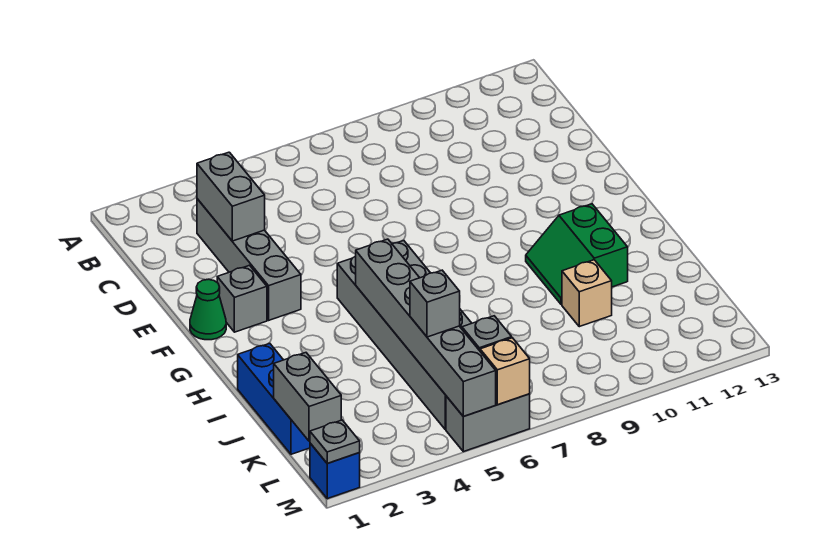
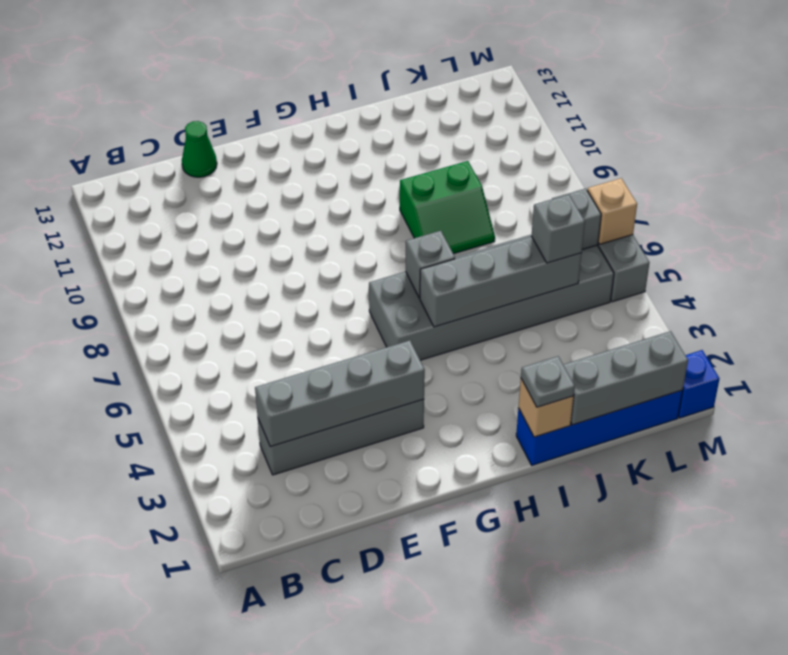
grey brick C3:D3 level 2 -> grey brick C3:F3 level 2
green cone F1 level 1 -> green cone D13 level 1
grey brick F2 level 1 -> grey brick H6 level 2
grey brick H5:M5 level 2 -> grey brick H5:K5 level 2
green slope H10:I11 level 1 top 11 -> green slope I8:J9 level 1 top 9
blue brick I1:K1 level 1 -> blue brick I1:L1 level 1
tan brick J10 level 1 -> tan brick I1 level 2
grey brick K1:L1 level 2 -> grey brick J1:L1 level 2
grey plate M1 level 2 -> grey plate I1 level 3

